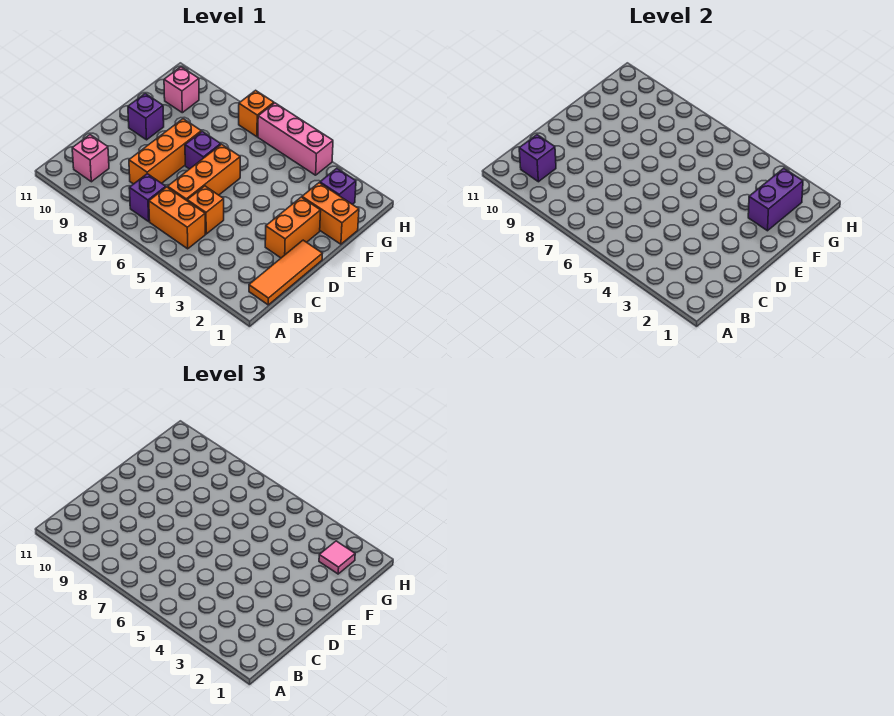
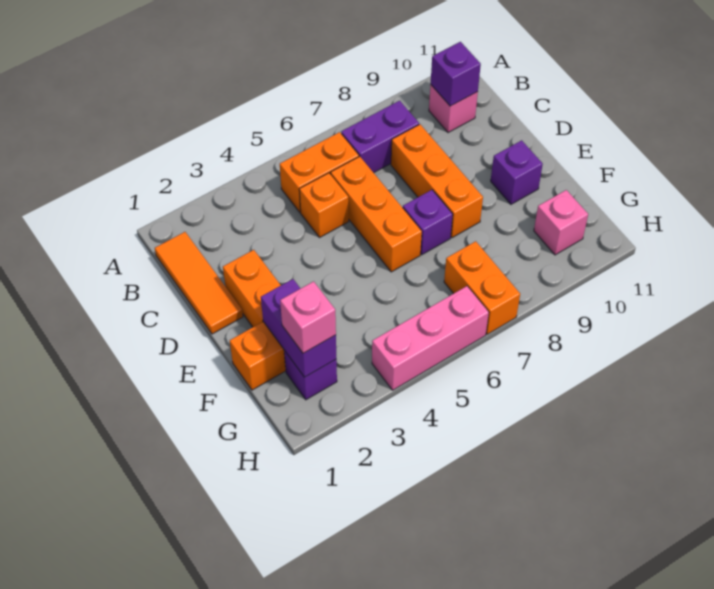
purple brick B7 level 1 -> purple brick B7:B8 level 1
pink tile G2 level 3 -> pink brick G2 level 3
orange brick H7 level 1 -> orange brick G7:H7 level 1

